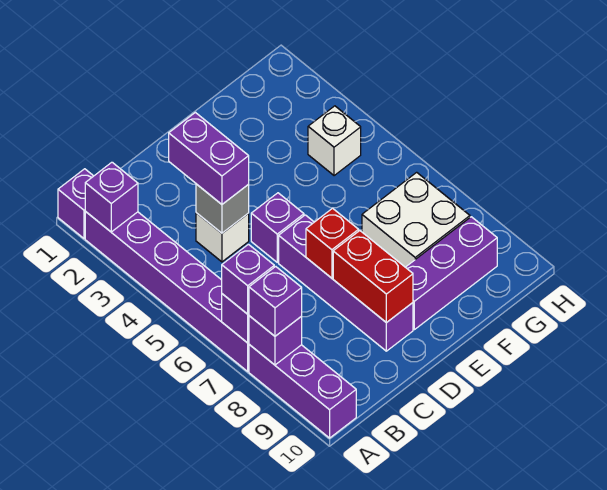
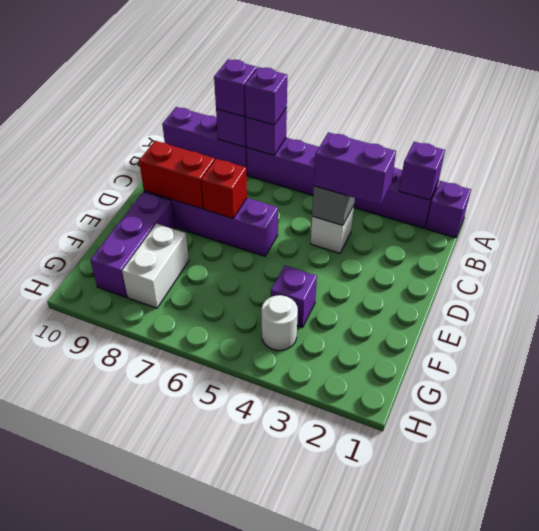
purple brick D5 level 1 -> purple brick F4 level 1
white brick F7:G8 level 1 -> white brick F8:G8 level 1
white brick G4 level 1 -> white round brick G4 level 1

